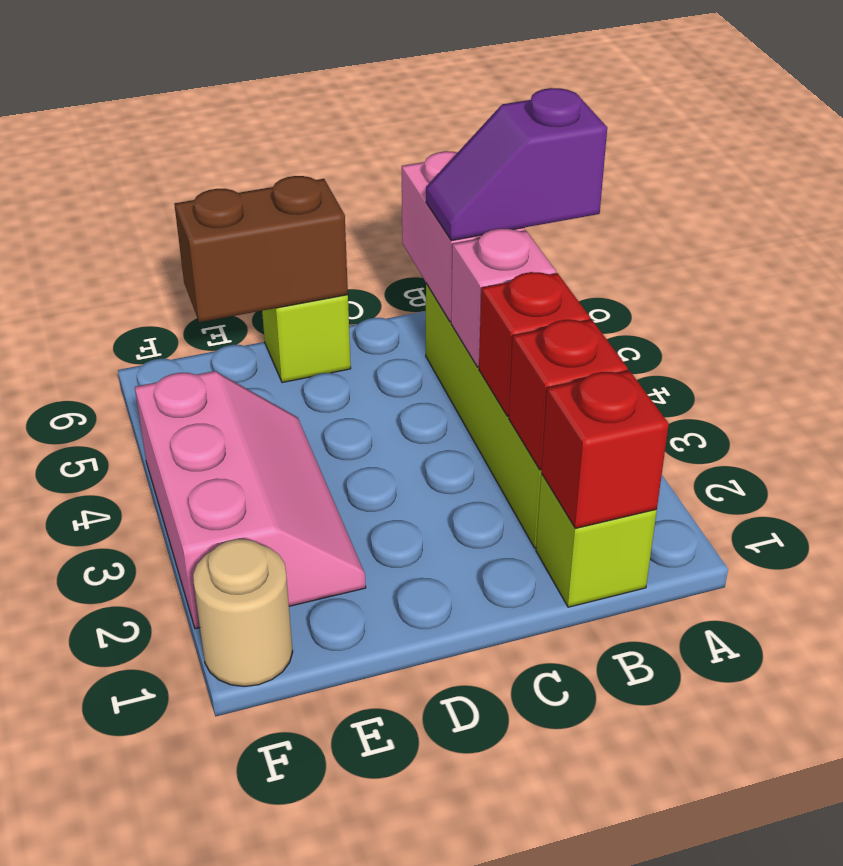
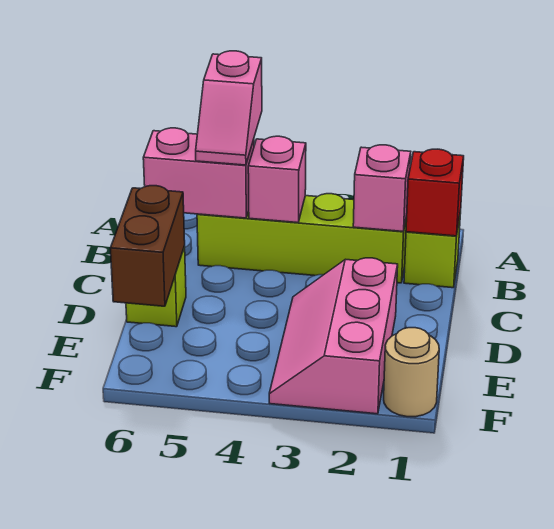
purple slope A5:B5 level 3 top A -> pink slope A5:B5 level 3 top A
red brick B2 level 2 -> pink brick B2 level 2
red brick B3 level 2 -> none
pink slope E2:F4 level 1 top F -> pink slope D2:F3 level 1 top 2

